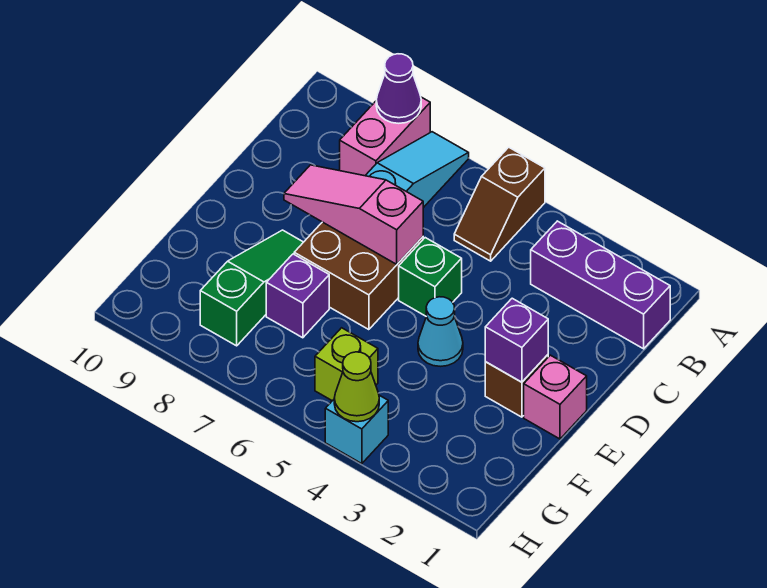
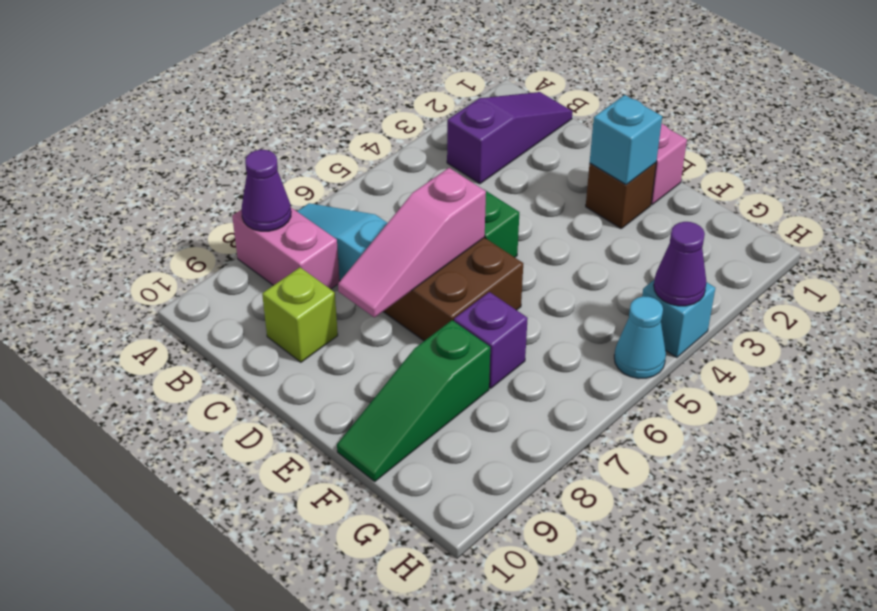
brown slope A5:B5 level 1 top A -> none
purple brick B1:B3 level 1 -> purple slope B1:B3 level 1 top 3
purple brick E2 level 2 -> cyan brick E2 level 2
cyan cone E4 level 1 -> cyan cone H5 level 1
green slope E8:G8 level 1 top G -> green slope F8:F10 level 1 top 8
lime brick G5 level 1 -> lime brick C9 level 1
lime cone H4 level 2 -> purple cone H4 level 2

